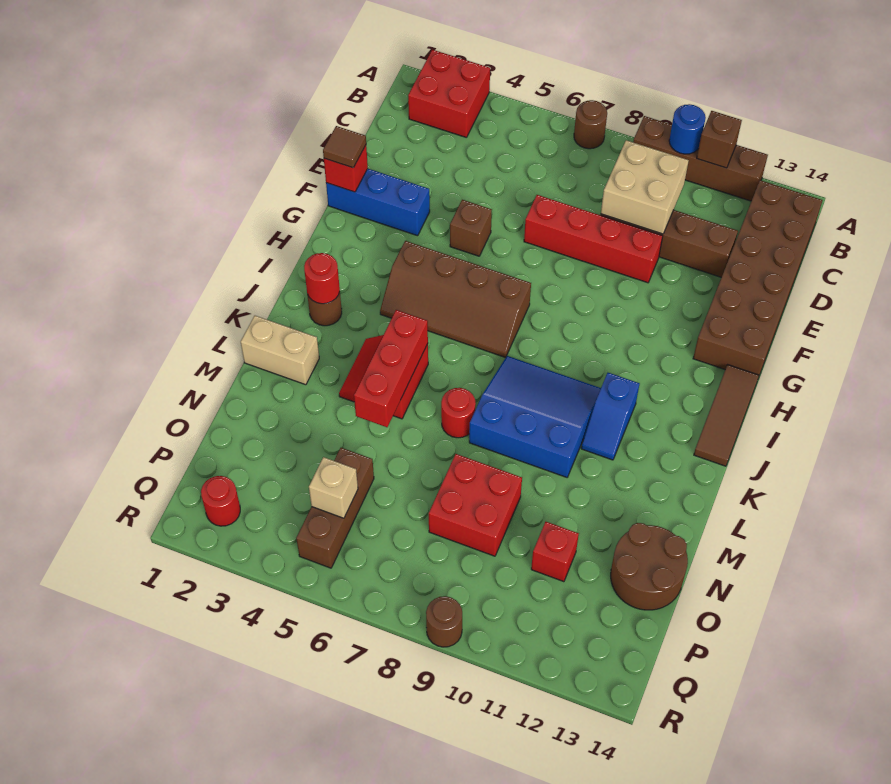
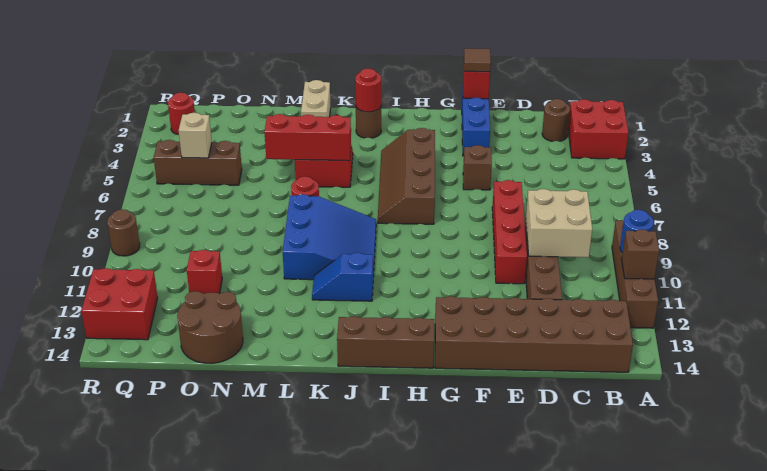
brown round brick A7 level 1 -> brown round brick C2 level 1
brown tile H14:J14 level 1 -> brown brick H14:J14 level 1
red brick N8:O9 level 1 -> red brick Q12:R13 level 1

